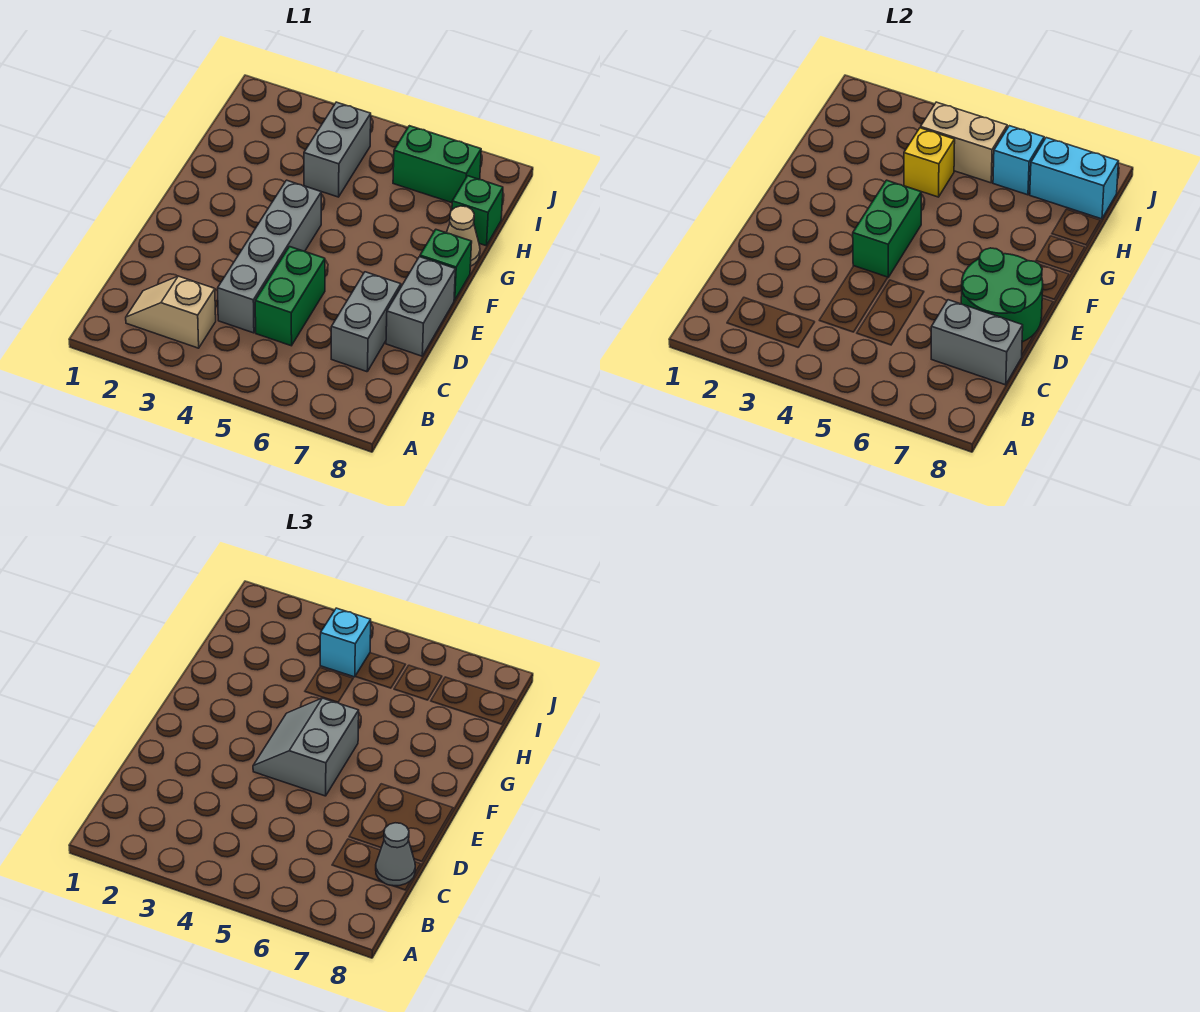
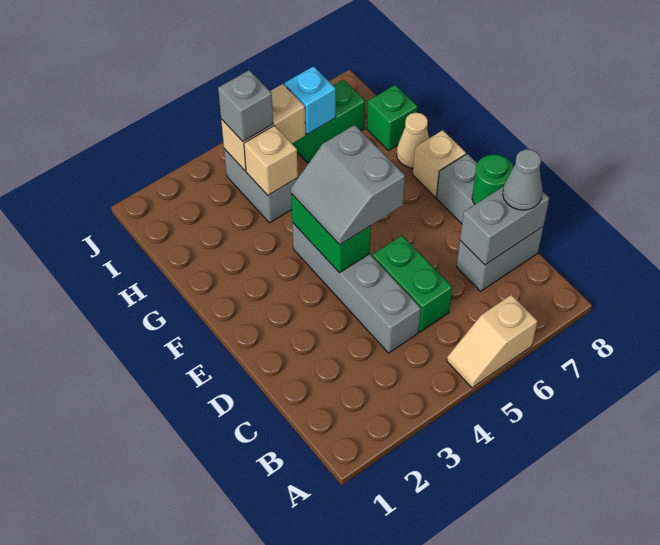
tan slope B2:B3 level 1 top 3 -> tan slope A5:A6 level 1 top 6
grey brick C7:D7 level 1 -> grey brick C7:C8 level 1
green round brick D7:E8 level 2 -> green round brick D8 level 2
green brick F8 level 1 -> tan brick F8 level 1
yellow brick H4 level 2 -> tan brick H4 level 2
cyan brick I4 level 3 -> grey brick I4 level 3
cyan brick I7:I8 level 2 -> none

